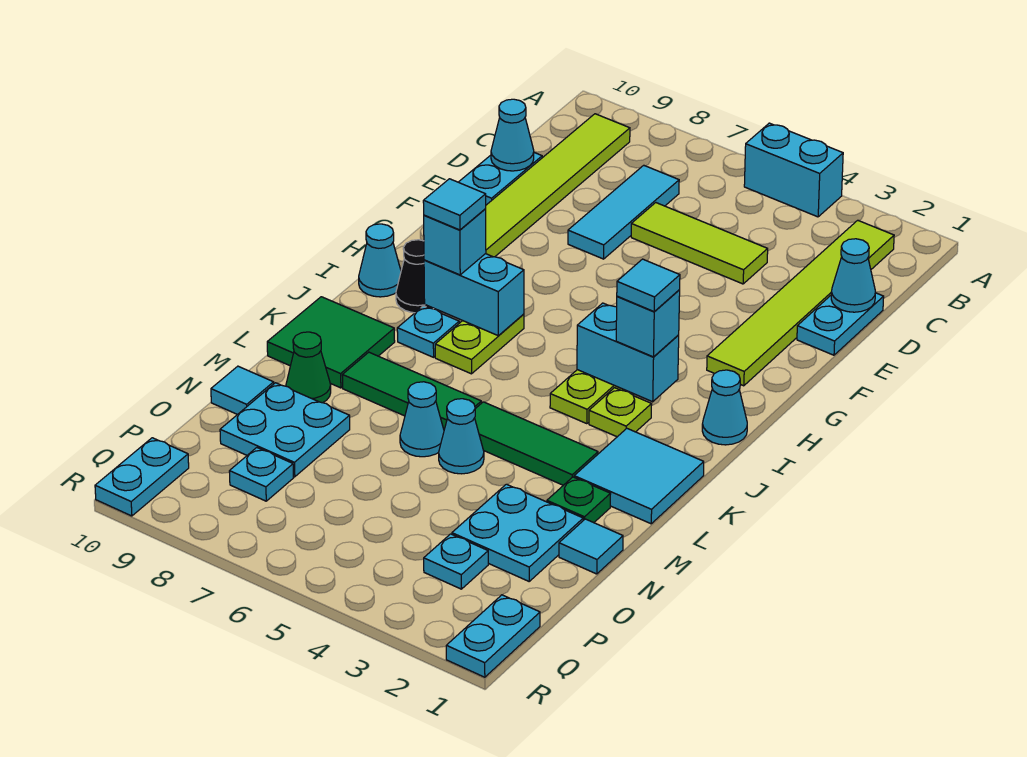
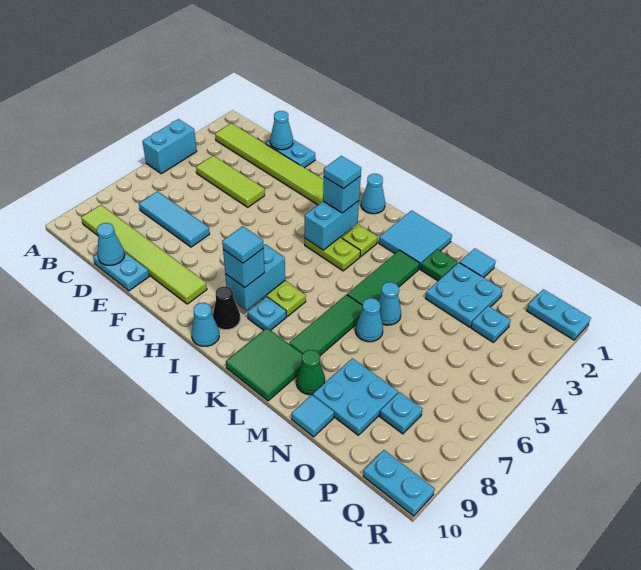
lime tile D4:D6 level 1 -> lime tile C4:E4 level 1

